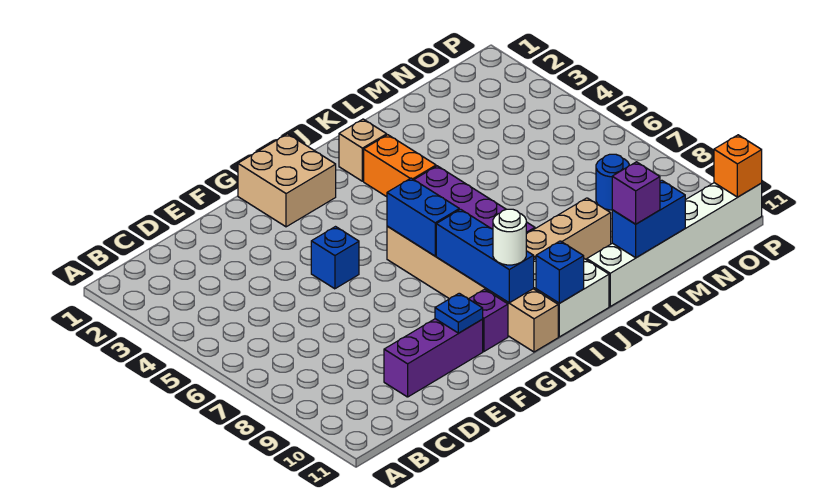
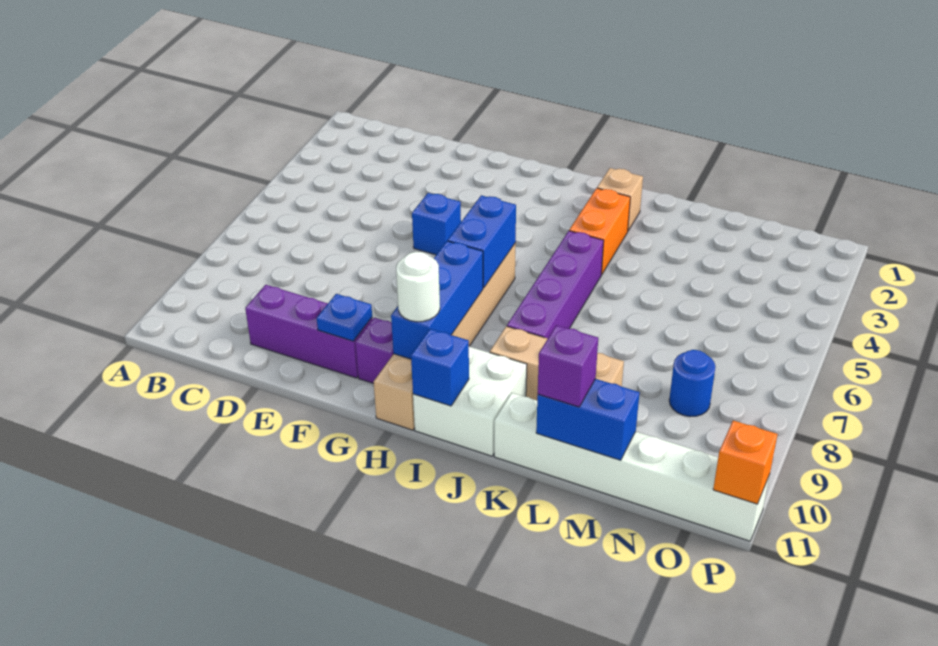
tan brick G1:H2 level 1 -> none

